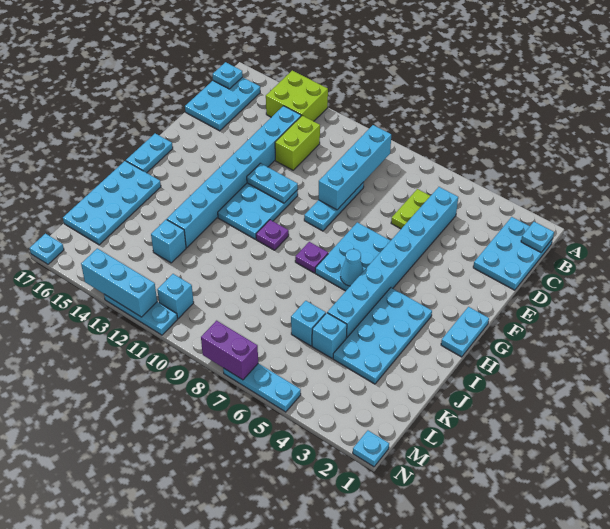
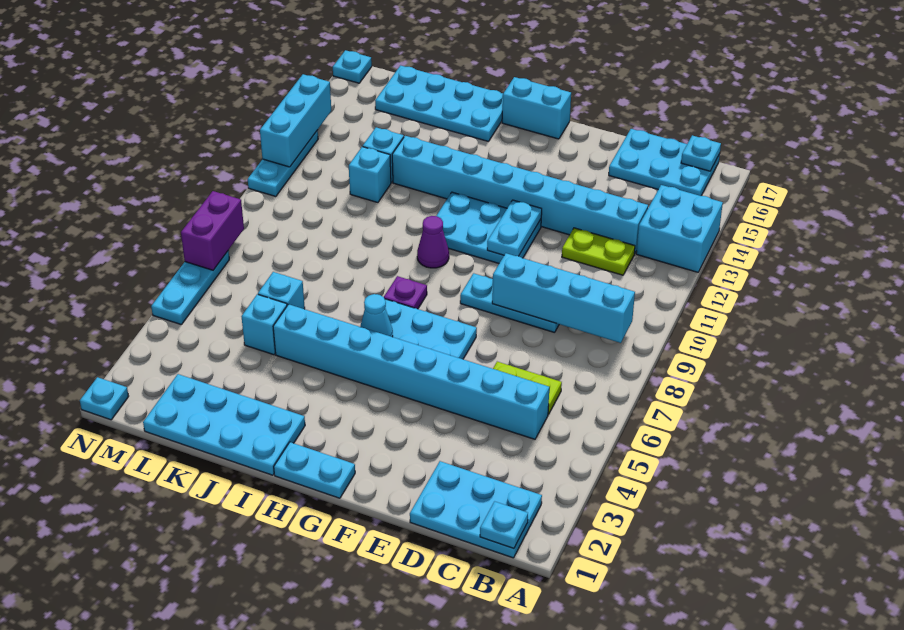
lime brick A13:B14 level 1 -> cyan brick A13:B14 level 1
lime brick C12:D12 level 1 -> lime plate C12:D12 level 1
cyan plate G17:H17 level 1 -> cyan brick G17:H17 level 1
cyan plate H3:K4 level 1 -> cyan plate I1:L2 level 1
purple plate H10 level 1 -> purple cone H10 level 1
cyan brick M11 level 1 -> cyan brick K12 level 1

